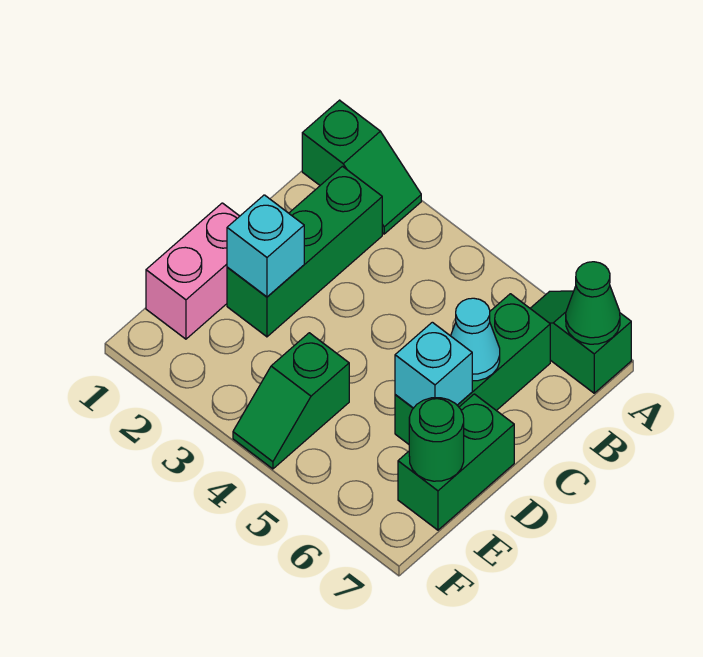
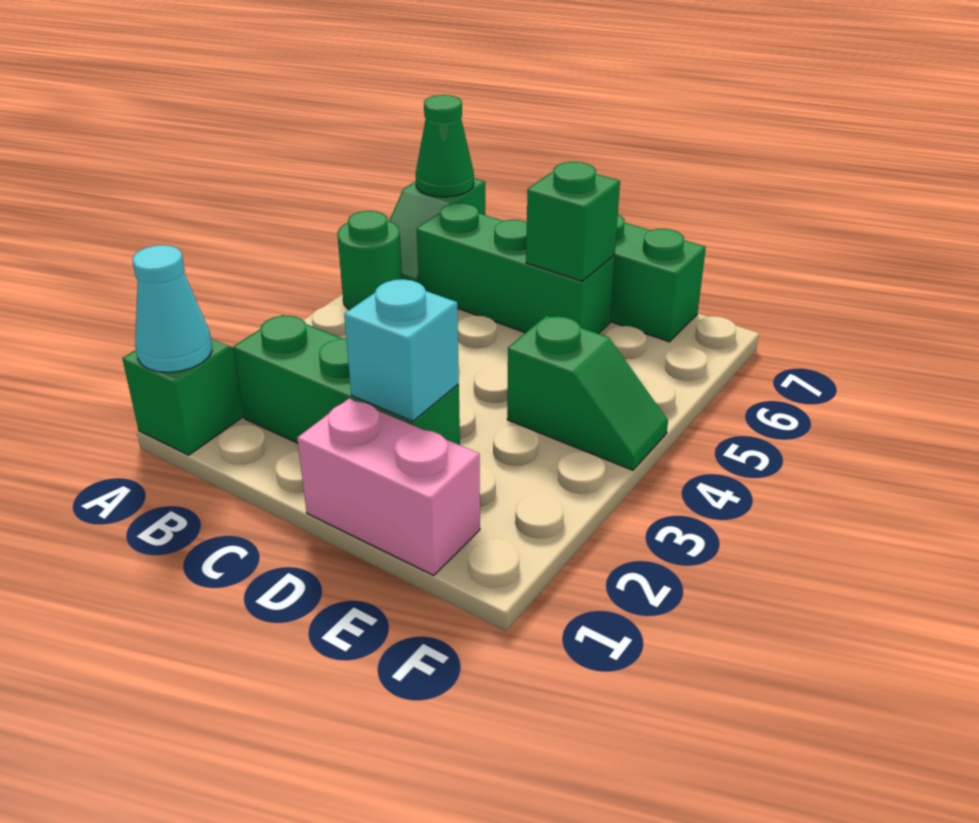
cyan cone C6 level 2 -> cyan cone A1 level 2
cyan brick D6 level 2 -> green brick D6 level 2
green round brick E7 level 2 -> green round brick A5 level 1

